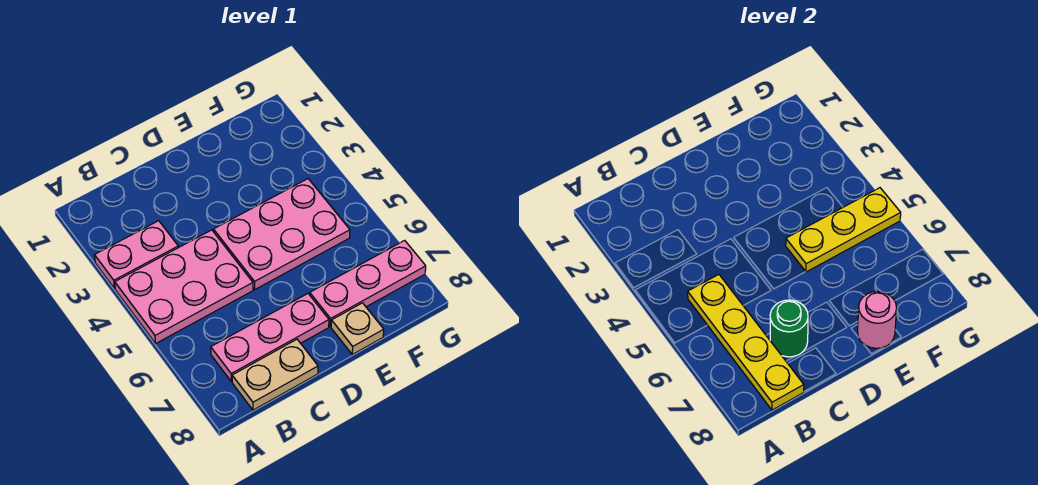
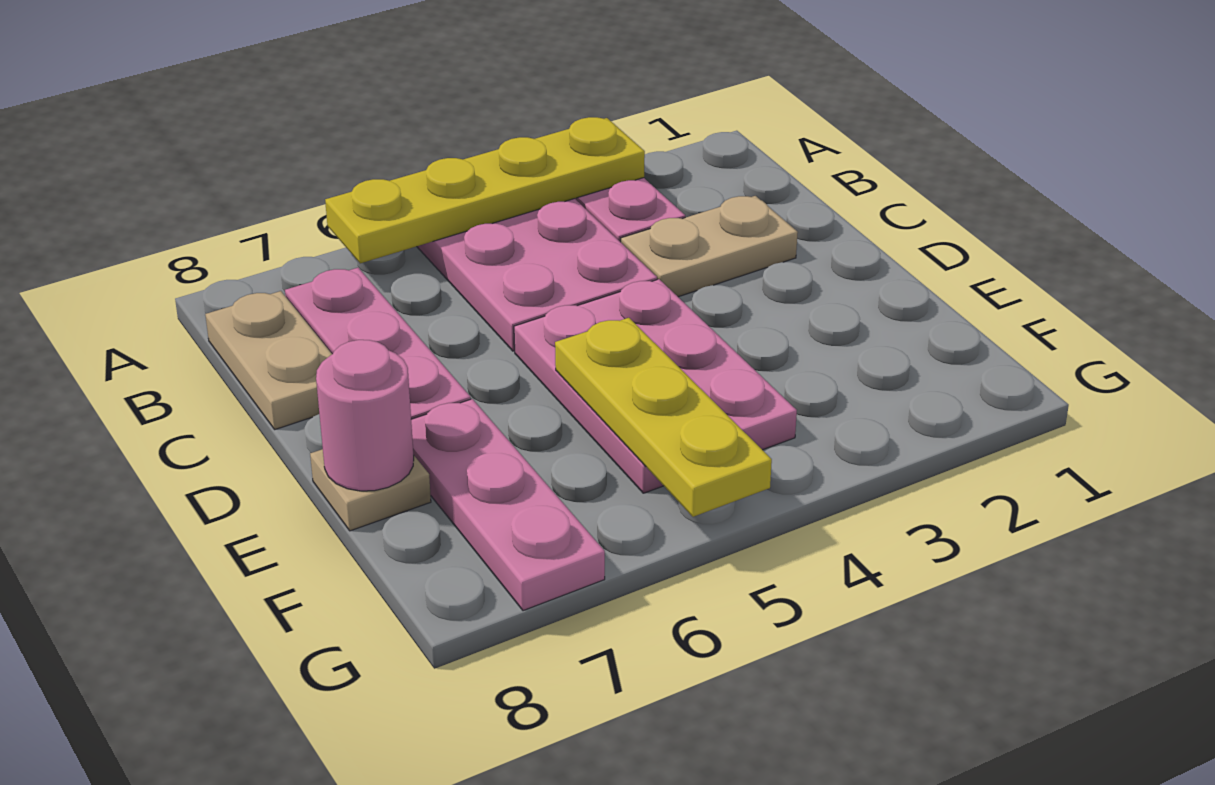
yellow plate B5:B8 level 2 -> yellow plate A3:A6 level 2
none -> tan plate C2:C3 level 1
green round brick C7 level 2 -> none

